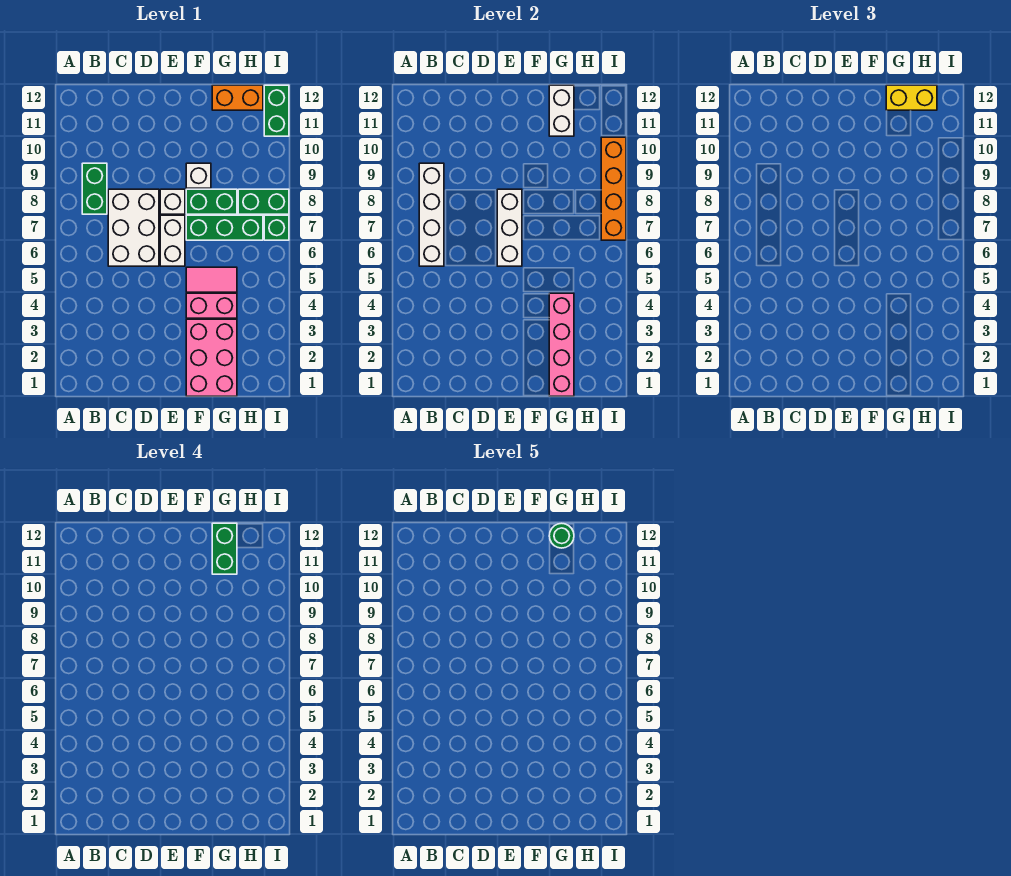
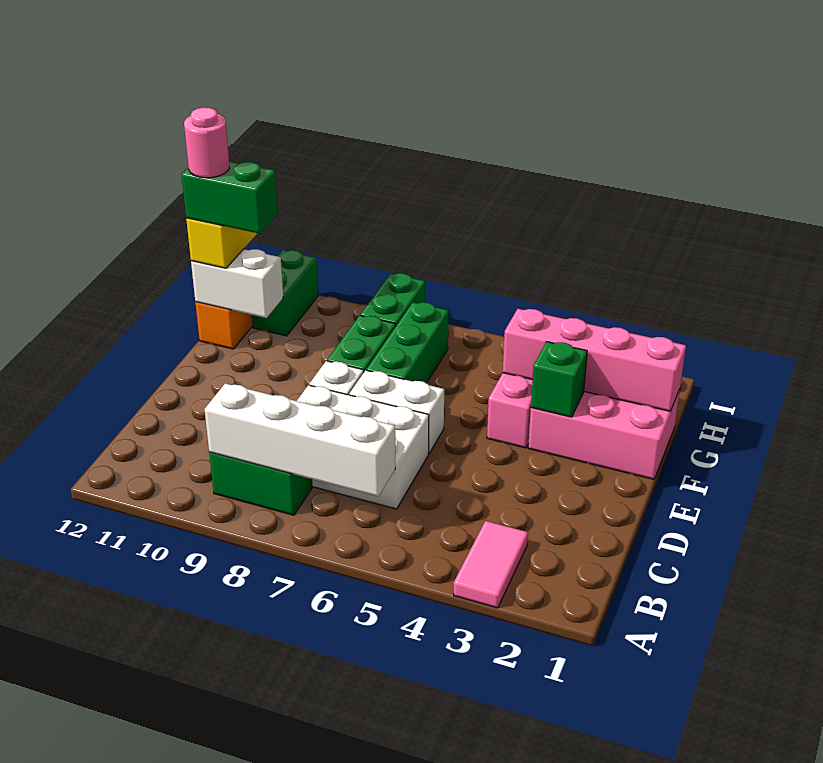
white brick E6:E8 level 2 -> none
pink tile F5:G5 level 1 -> pink tile A3:B3 level 1
white brick F9 level 1 -> none
green round brick G12 level 5 -> pink round brick G12 level 5
green brick I7 level 1 -> green brick F3 level 2
orange brick I7:I10 level 2 -> none
green brick I11:I12 level 1 -> green brick H11:I11 level 1

